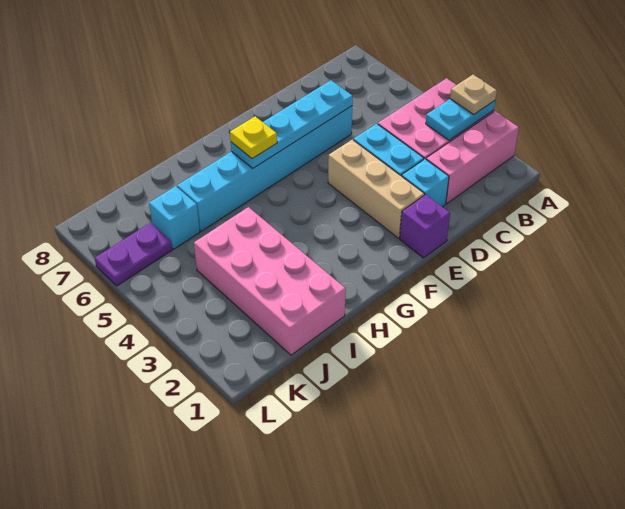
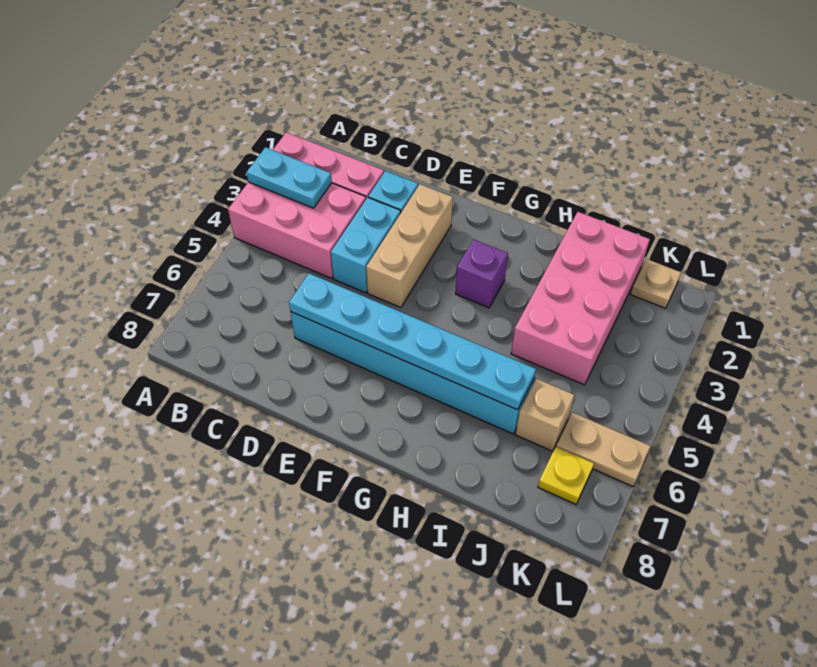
tan plate A3 level 3 -> tan plate K1 level 1
cyan plate D6:G6 level 2 -> cyan plate D6:I6 level 2
purple brick E1 level 1 -> purple brick G3 level 1
yellow plate G6 level 3 -> yellow plate K7 level 1
cyan brick J6 level 1 -> tan brick J6 level 1
purple plate K6:L6 level 1 -> tan plate K6:L6 level 1

